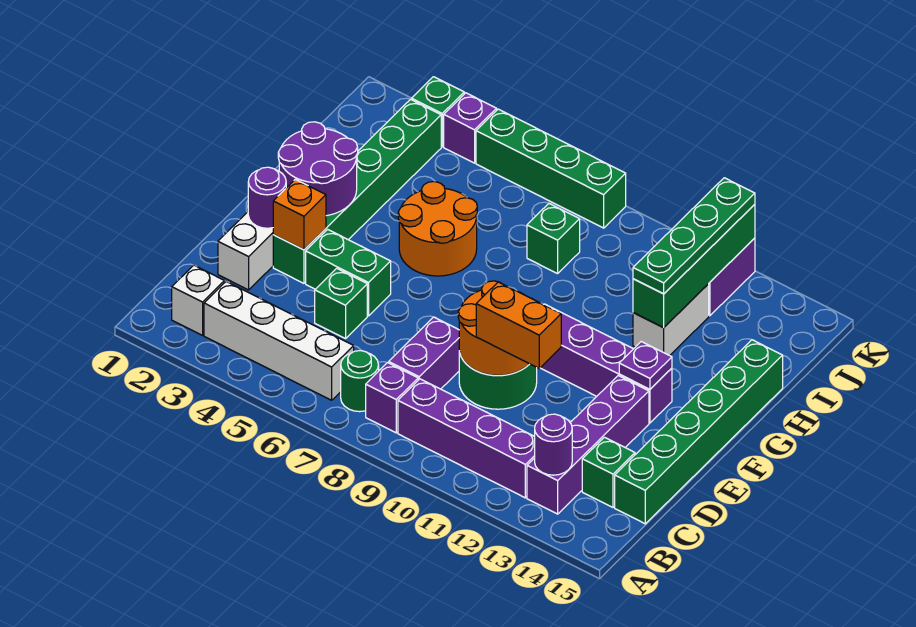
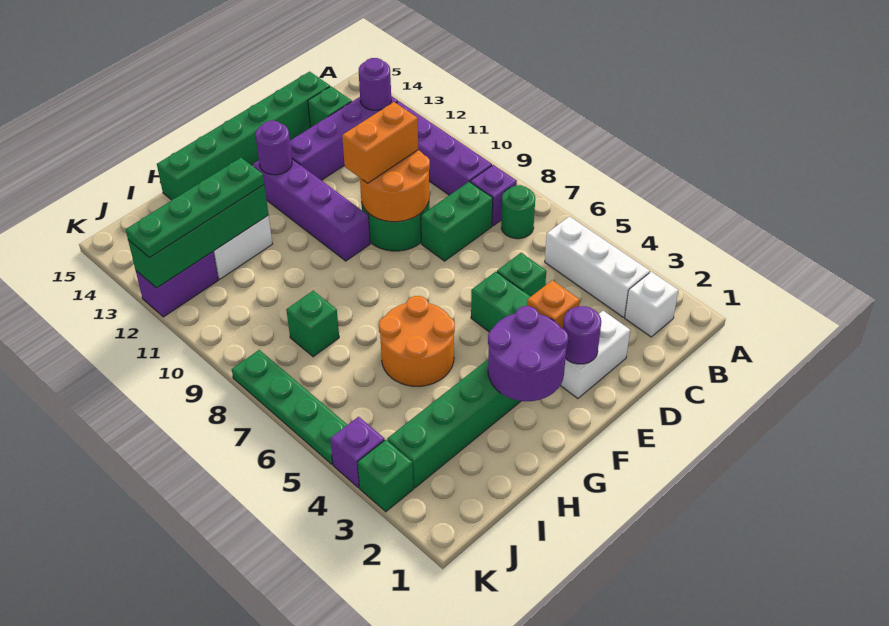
white brick B3:B6 level 1 -> white brick B3:B5 level 1
purple brick C8:D8 level 1 -> green brick C8:D8 level 1
orange brick D10:D11 level 3 -> orange brick D10:E10 level 3
purple plate F13 level 2 -> purple round brick F13 level 2
green brick K5:K8 level 1 -> green plate K5:K8 level 1

